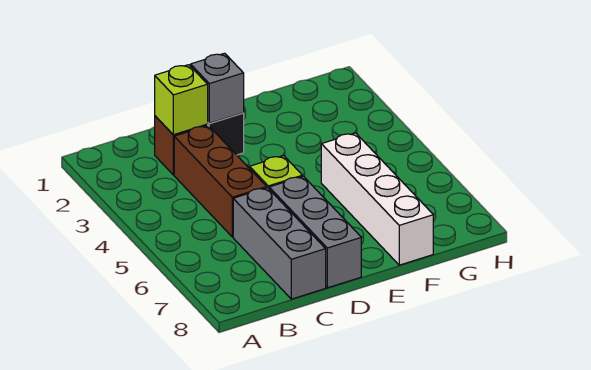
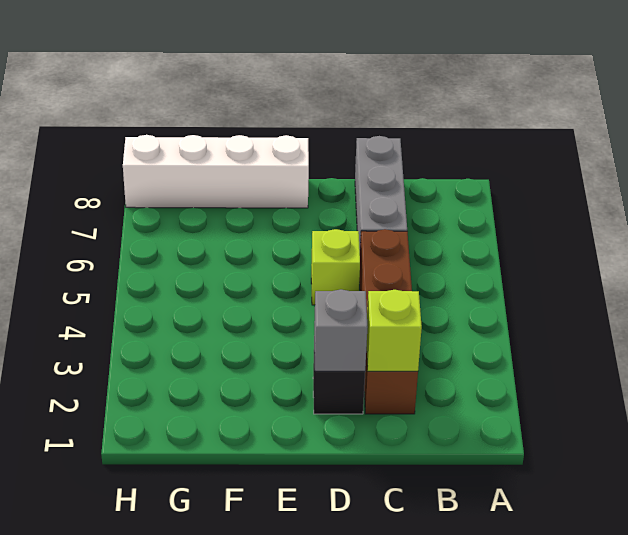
grey brick D6:D8 level 1 -> none
white brick F5:F8 level 1 -> white brick E8:H8 level 1

